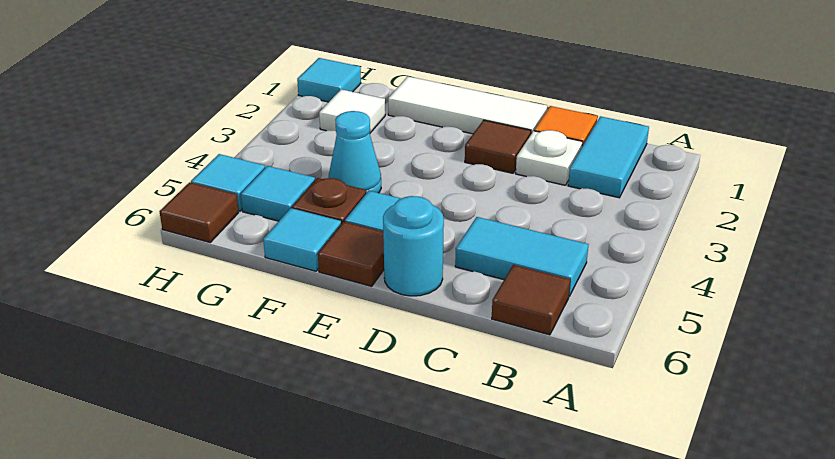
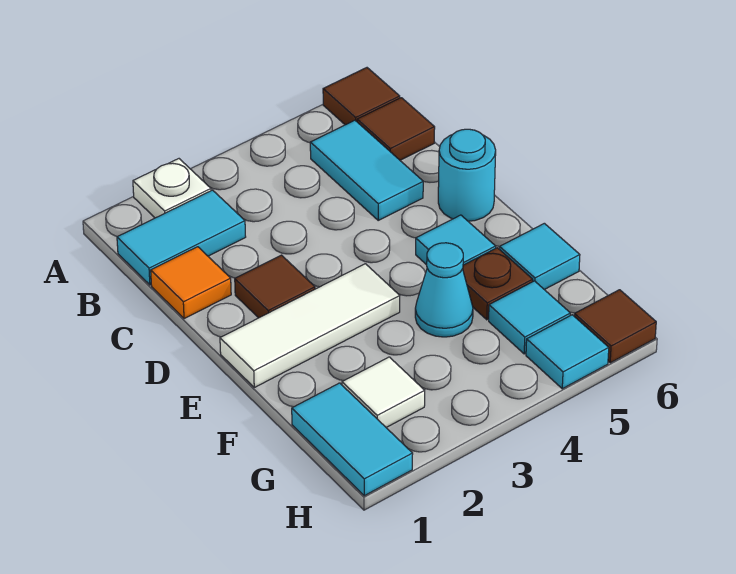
white plate C2 level 1 -> white plate A2 level 1
white tile D1:F1 level 1 -> white tile E1:E3 level 1
brown tile E6 level 1 -> brown tile A6 level 1
cyan tile H1 level 1 -> cyan tile G1:H1 level 1

